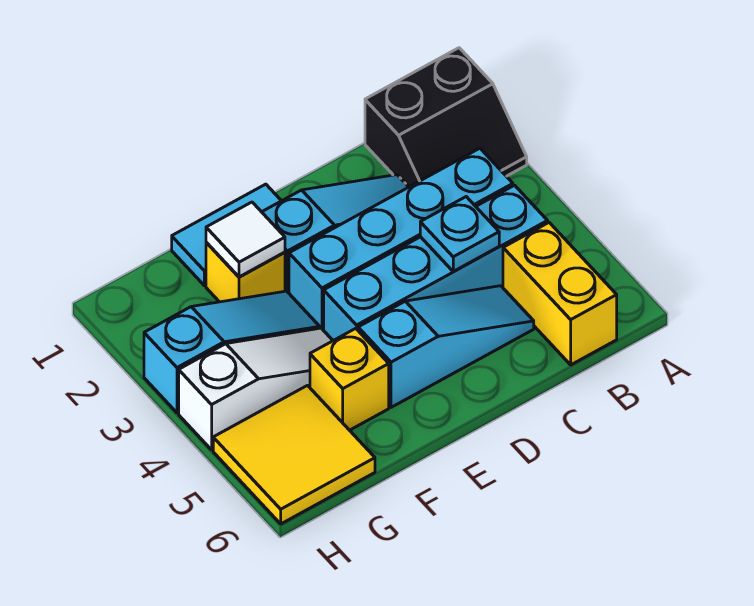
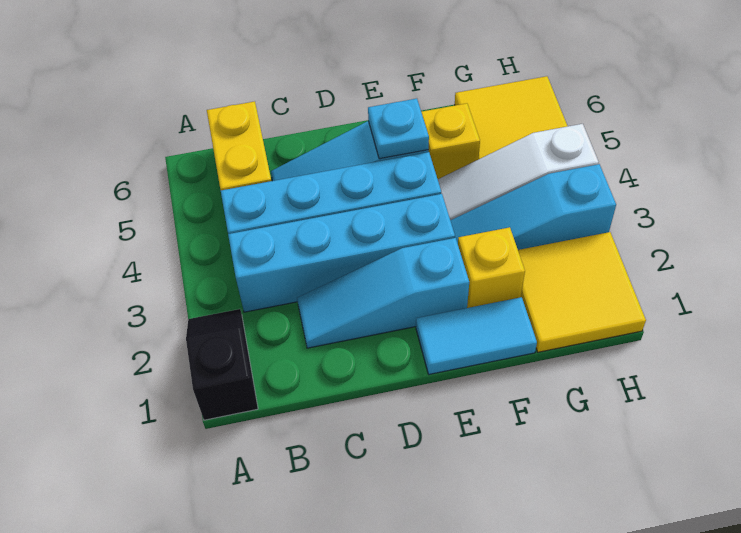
black slope A1:B2 level 1 top 1 -> black slope A1:A2 level 1 top 1
cyan plate C4 level 2 -> cyan plate E5 level 2
white tile F2 level 2 -> none
none -> yellow tile G1:H2 level 1

